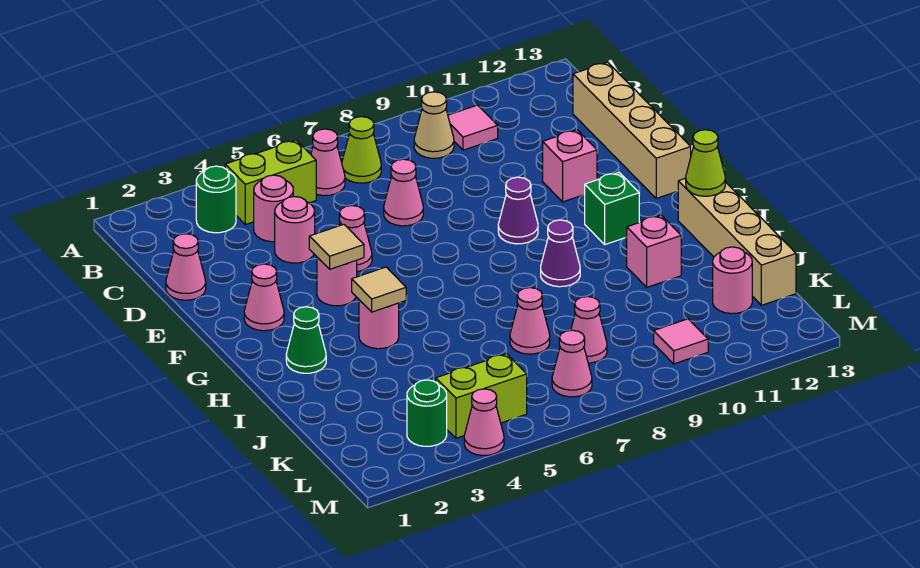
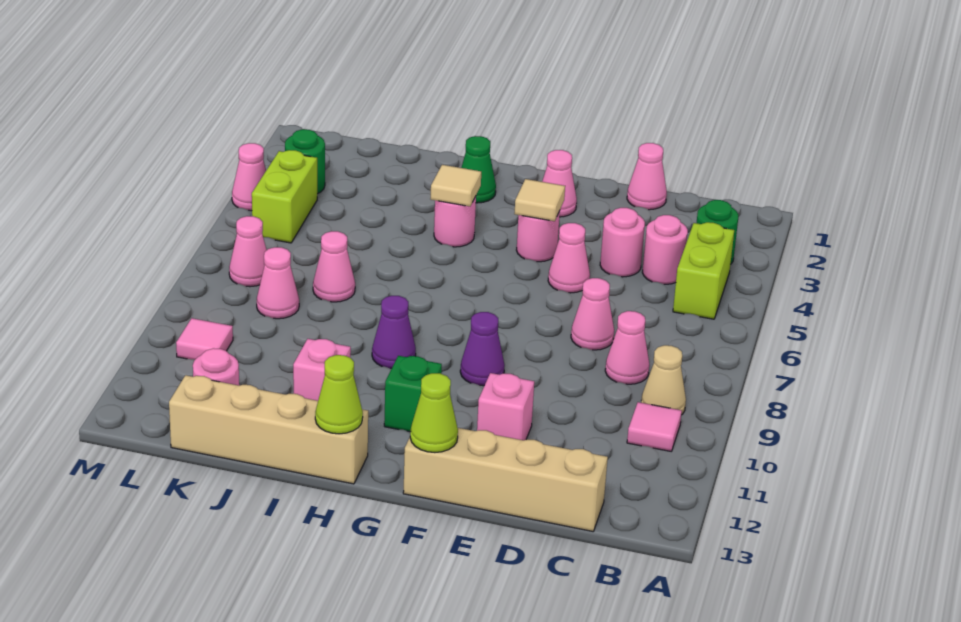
pink cone B6 level 1 -> pink cone C8 level 1
lime cone B7 level 1 -> lime cone F13 level 2

